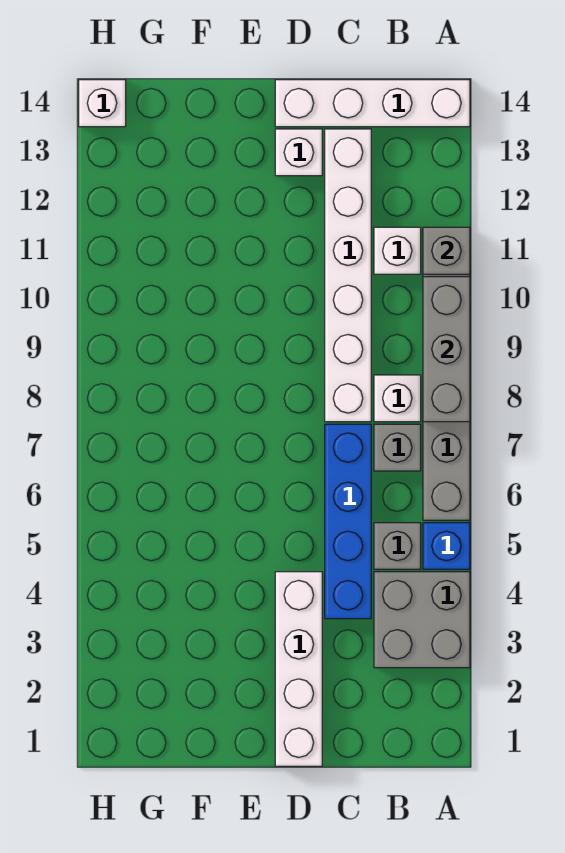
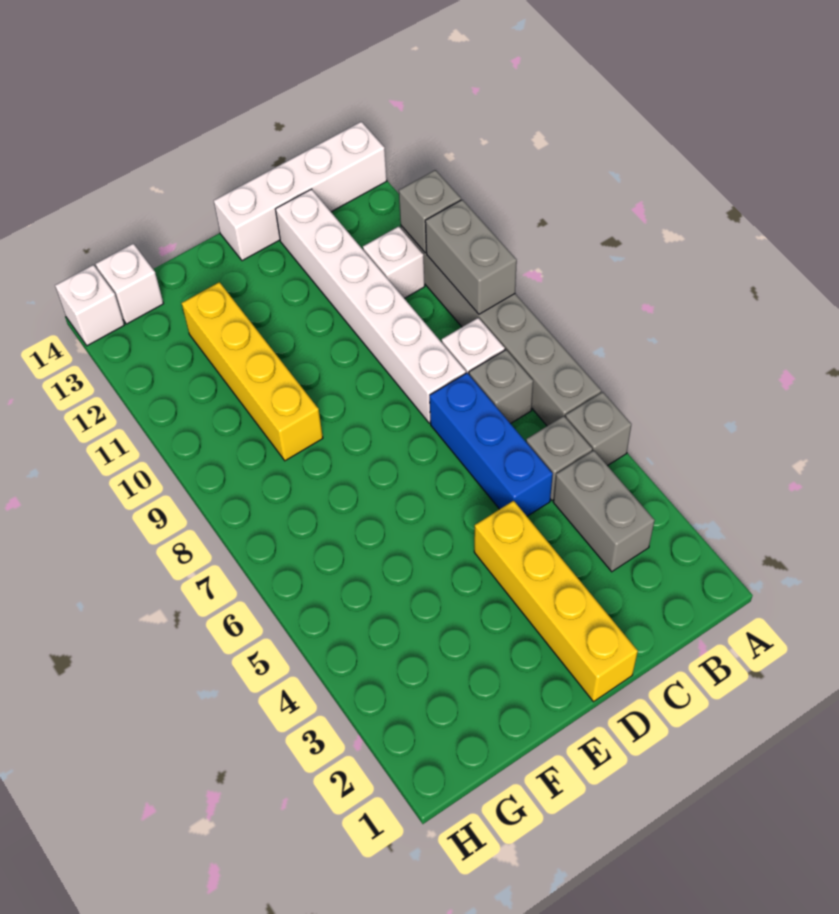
grey brick A3:B4 level 1 -> grey brick B3:B4 level 1
blue brick A5 level 1 -> grey brick A5 level 1
grey brick A8:A10 level 2 -> grey brick A9:A10 level 2
blue brick C4:C7 level 1 -> blue brick C5:C7 level 1
white brick D1:D4 level 1 -> yellow brick D1:D4 level 1
white brick D13 level 1 -> white brick G14 level 1
none -> yellow brick F9:F12 level 1

